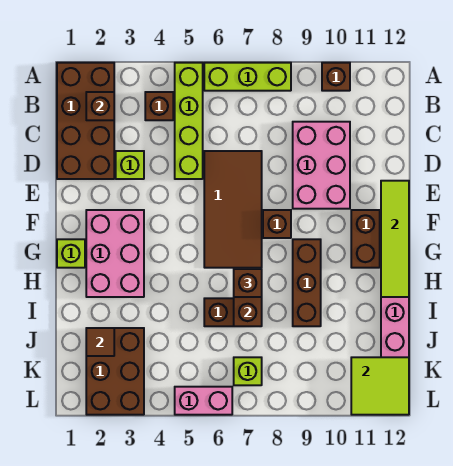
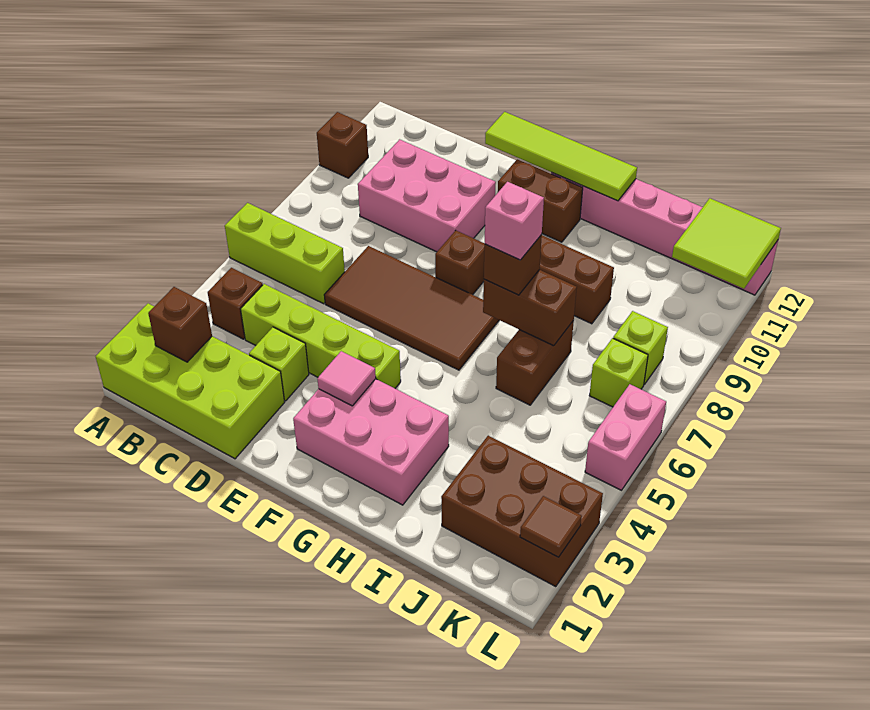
brown brick A1:D2 level 1 -> lime brick A1:D2 level 1
lime brick A5:D5 level 1 -> lime brick C4:F4 level 1
lime brick A6:A8 level 1 -> lime brick A6:C6 level 1
none -> pink tile F3 level 2
lime brick G1 level 1 -> lime brick K8 level 1
none -> pink brick H7 level 4
brown tile J2 level 2 -> brown tile L2 level 2

